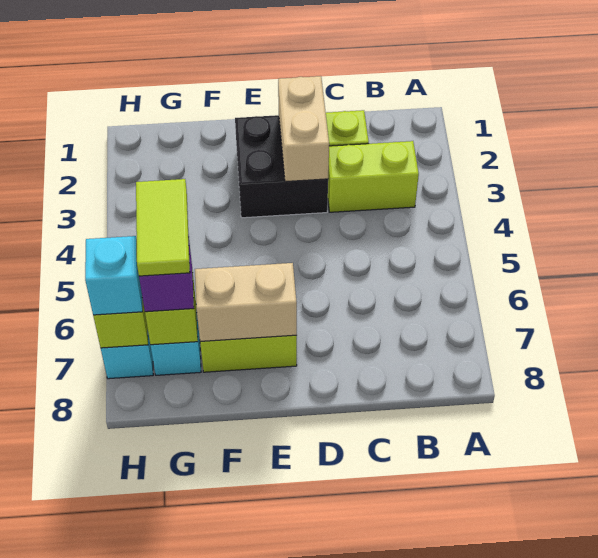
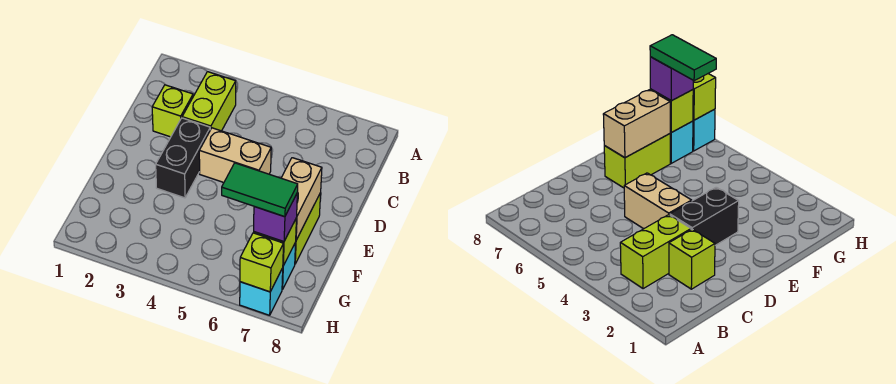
black brick D2:E3 level 1 -> black brick D3:E3 level 1
tan brick D2:D3 level 2 -> tan brick D4:D5 level 1
lime tile G6:G7 level 4 -> green tile G6:G7 level 4
cyan brick H7 level 3 -> none

